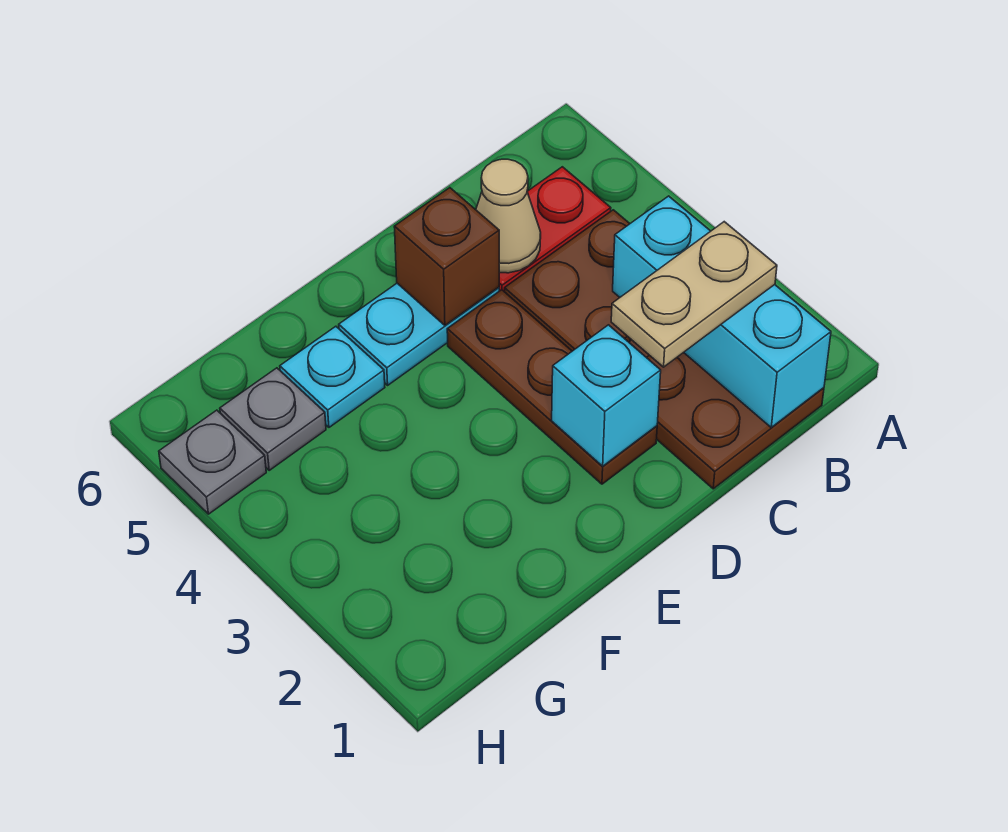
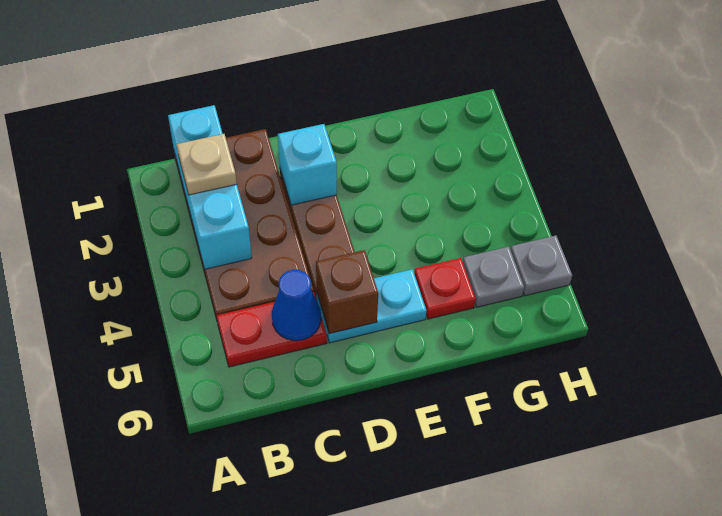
tan plate B2:C2 level 3 -> tan plate B2 level 3
tan cone C5 level 2 -> blue cone C5 level 2
cyan plate F5 level 1 -> red plate F5 level 1

